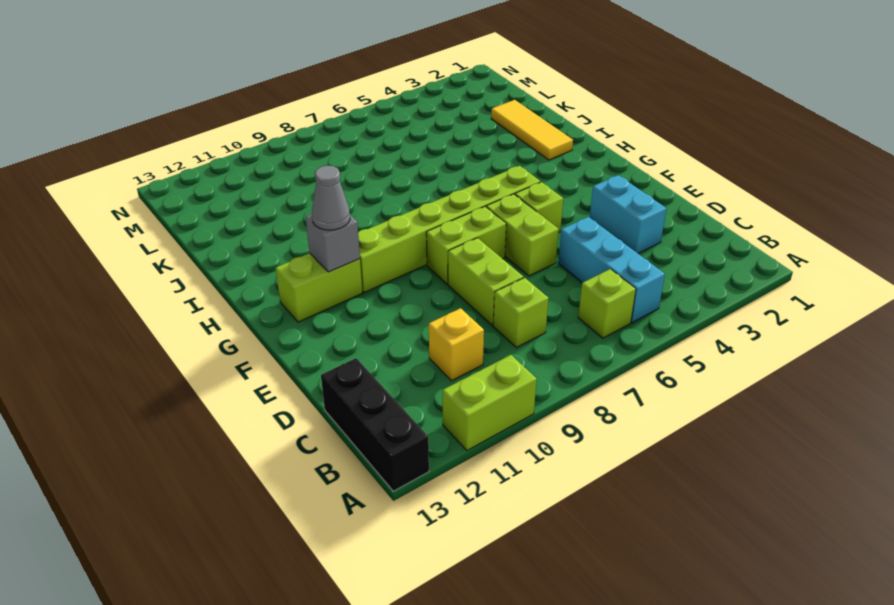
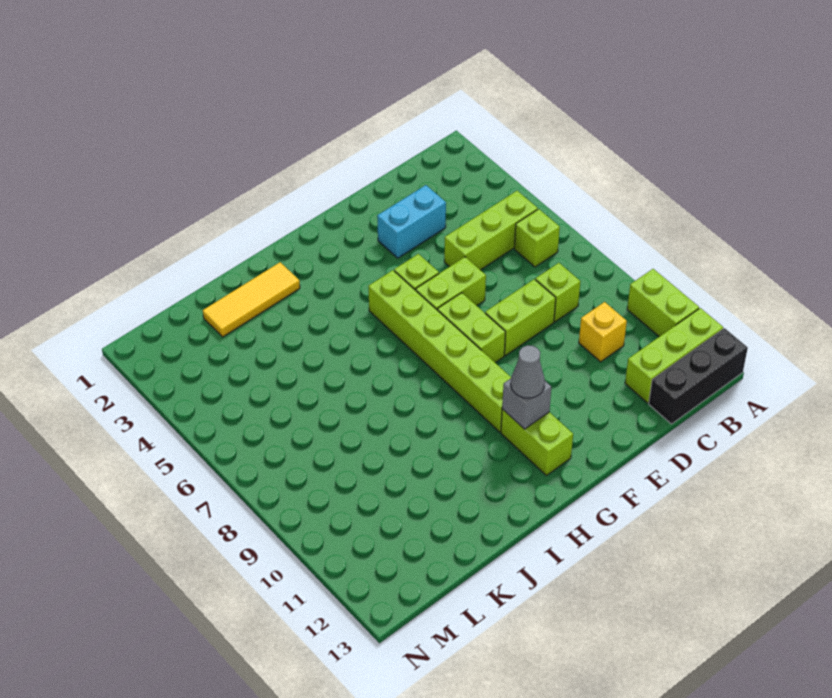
none -> lime brick A12:C12 level 1
cyan brick B5:D5 level 1 -> lime brick B5:D5 level 1

